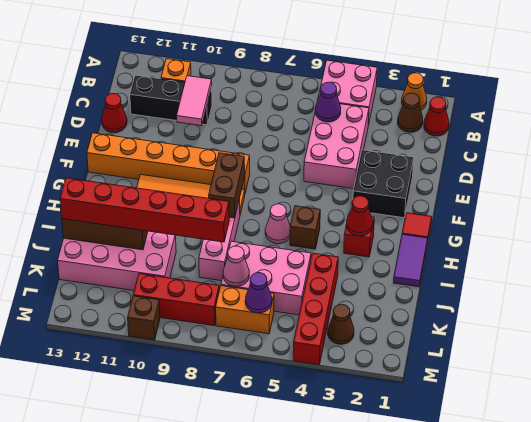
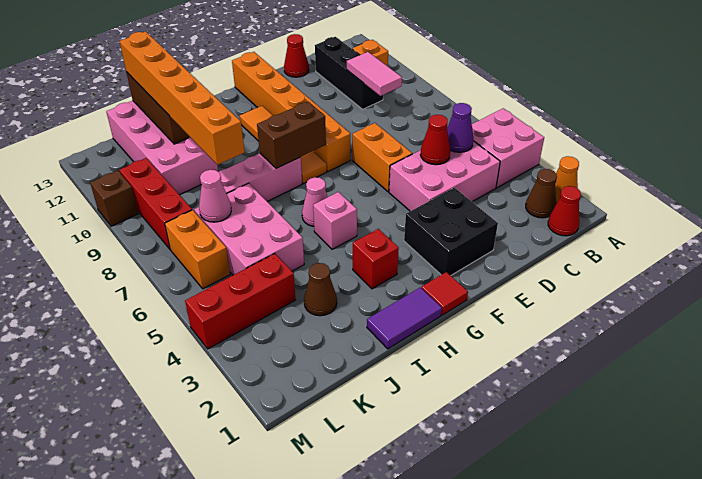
pink tile C10:D10 level 2 -> pink tile C9:C10 level 2
none -> orange brick E6:E7 level 1
red cone H3 level 2 -> red cone D5 level 2
brown brick H5 level 1 -> pink brick H5 level 1
red brick J4:M4 level 1 -> red brick K4:M4 level 1
red brick J8:J13 level 3 -> orange brick J8:J13 level 3
brown cone L3 level 1 -> brown cone J3 level 1
purple cone L6 level 2 -> none

